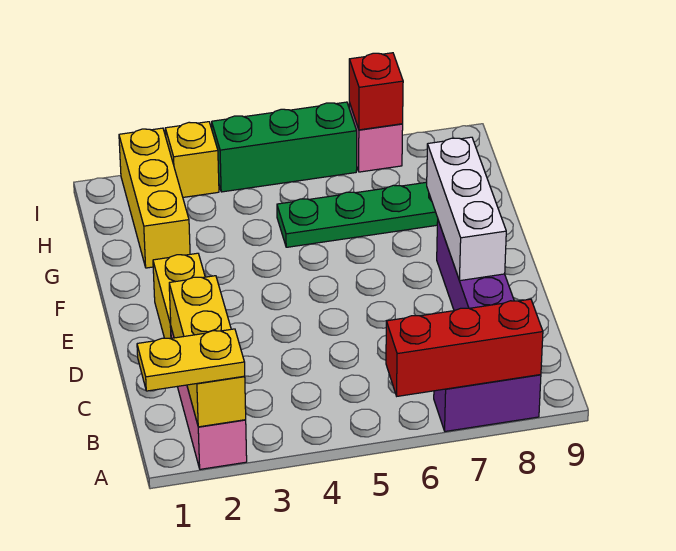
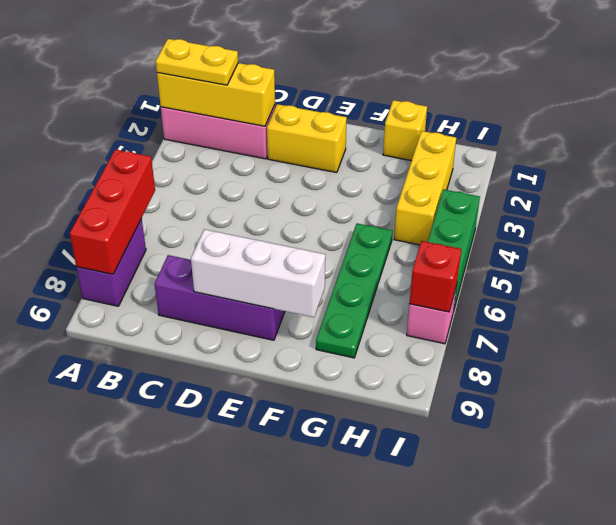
yellow plate A1:A2 level 3 -> yellow plate A2:B2 level 3
yellow brick G2:I2 level 1 -> yellow brick H2:H4 level 1
yellow brick I3 level 1 -> yellow brick G1 level 1

